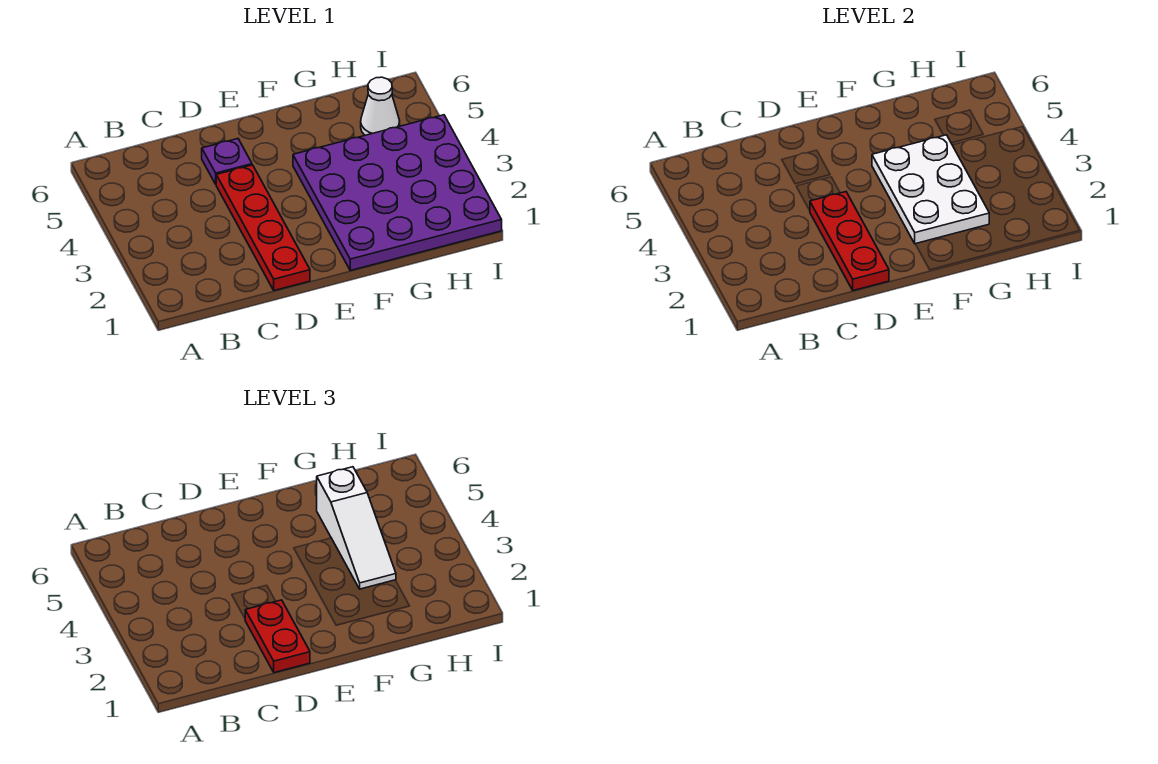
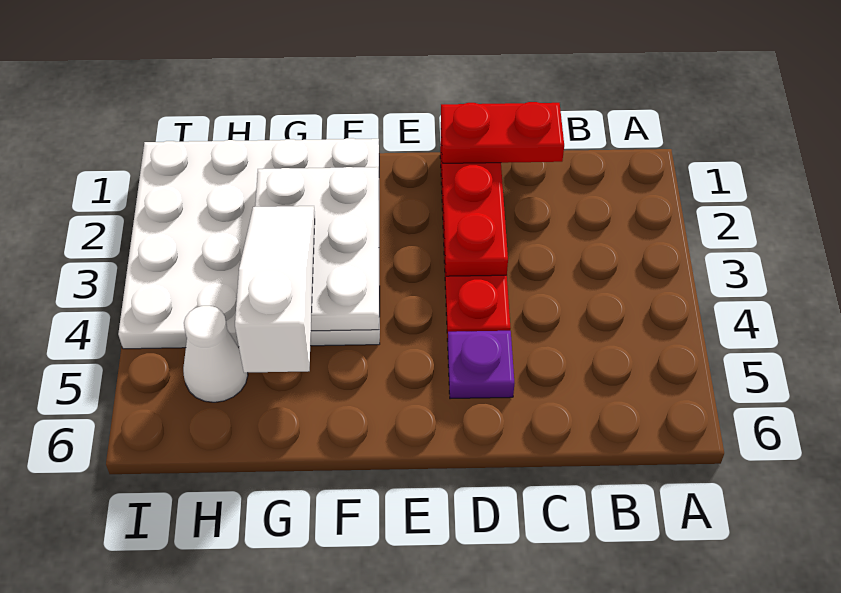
red plate D1:D2 level 3 -> red plate C1:D1 level 3
purple plate F1:I4 level 1 -> white plate F1:I4 level 1

